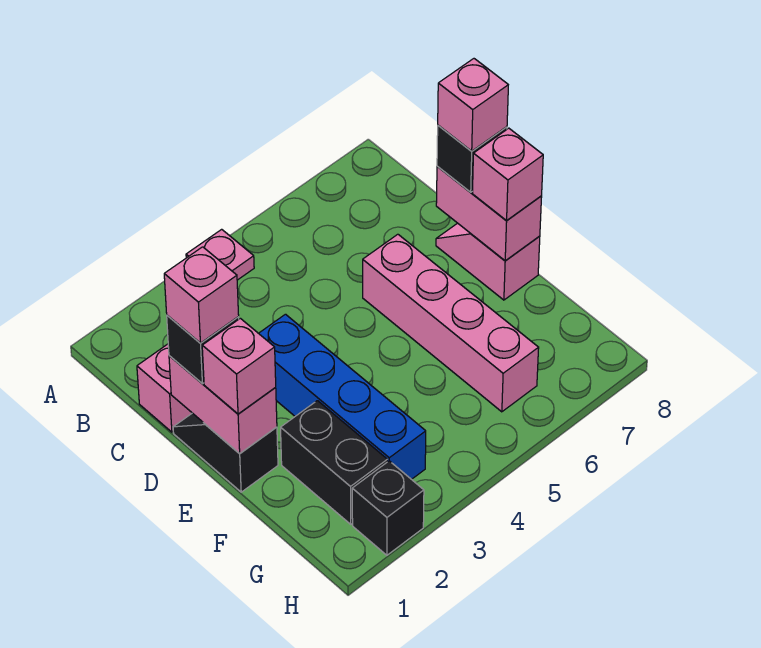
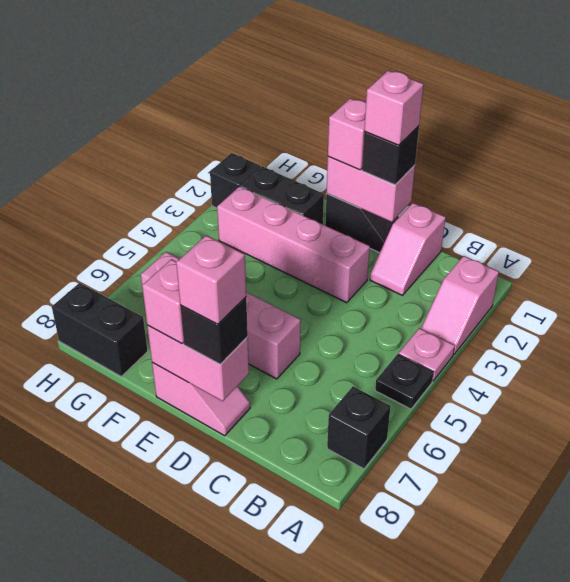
none -> pink slope A2:A3 level 1 top 2
none -> black plate A5 level 1
none -> black brick A7 level 1
blue brick D3:G3 level 1 -> pink brick D3:G3 level 1
none -> black brick G8:H8 level 1

